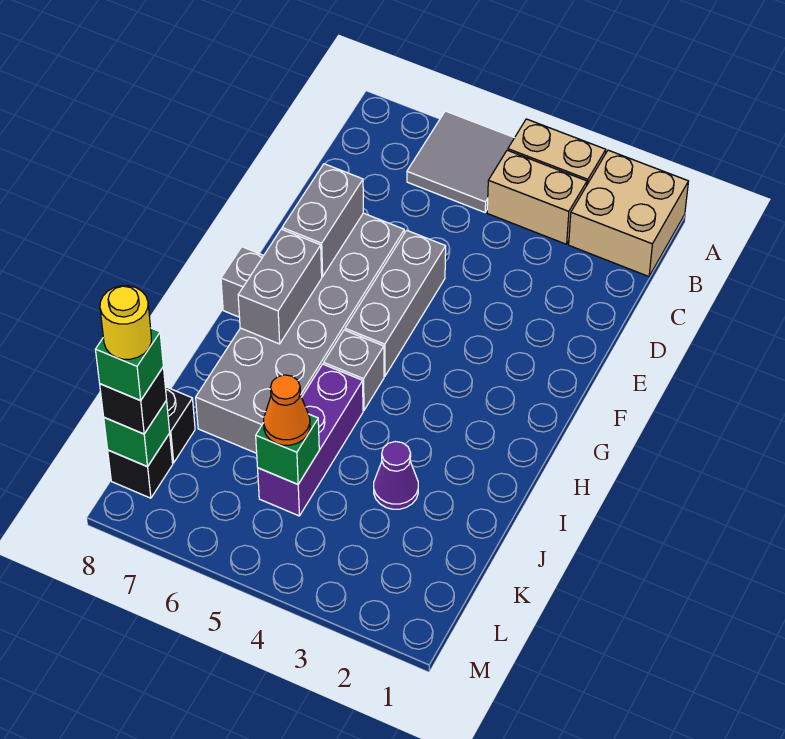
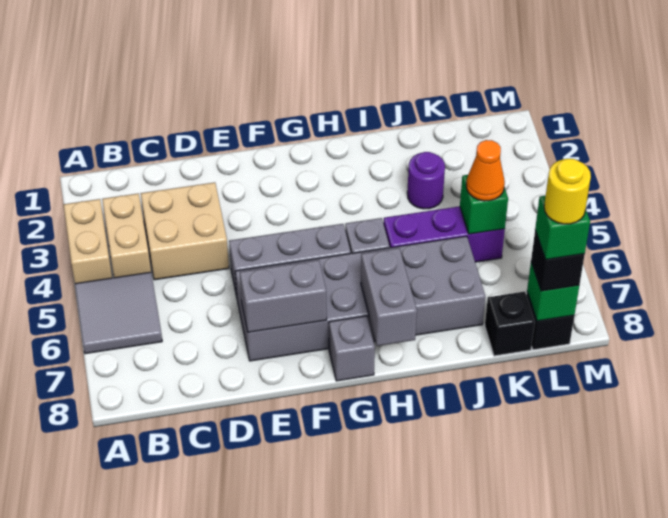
tan brick A1:B2 level 1 -> tan brick C3:D4 level 1
grey brick G7:H7 level 2 -> grey brick H7:H8 level 2
purple cone J3 level 1 -> purple round brick J3 level 1

